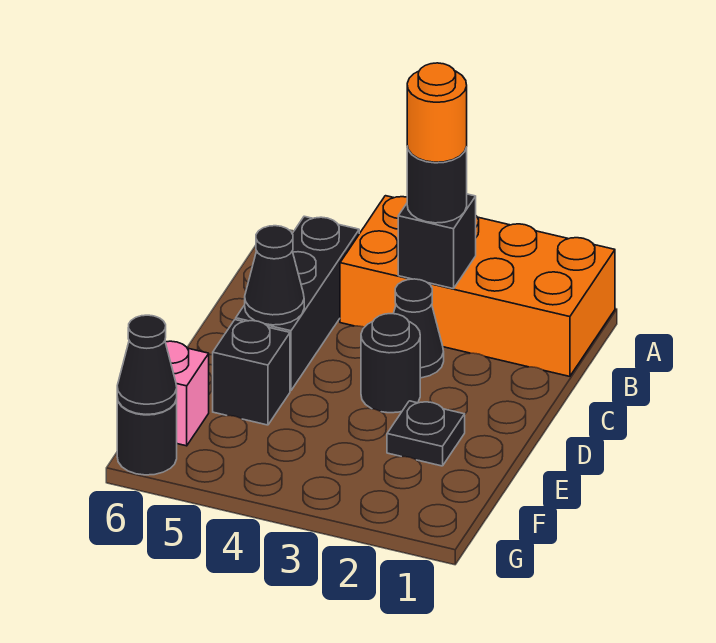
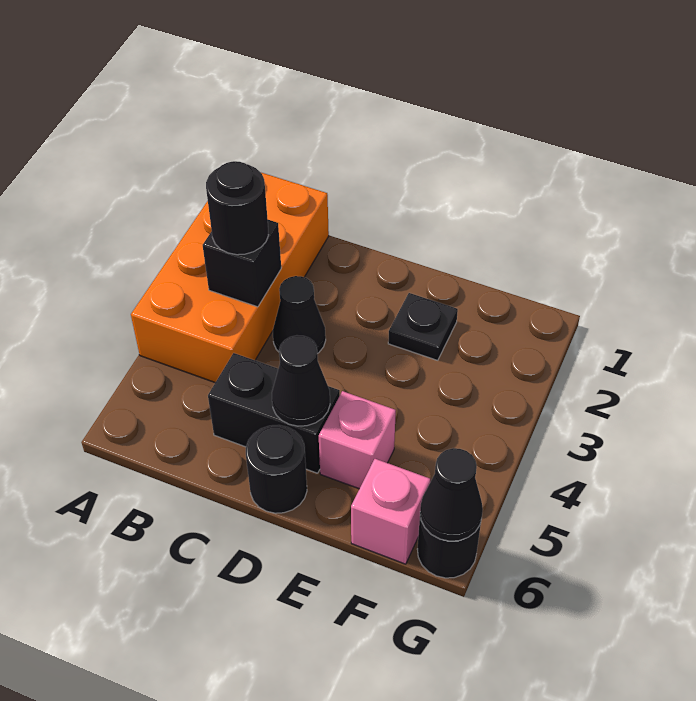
orange round brick B3 level 4 -> none
black brick B5:D5 level 1 -> black brick C5:D5 level 1
black round brick D3 level 1 -> black round brick D6 level 1
black brick E5 level 1 -> pink brick E5 level 1

